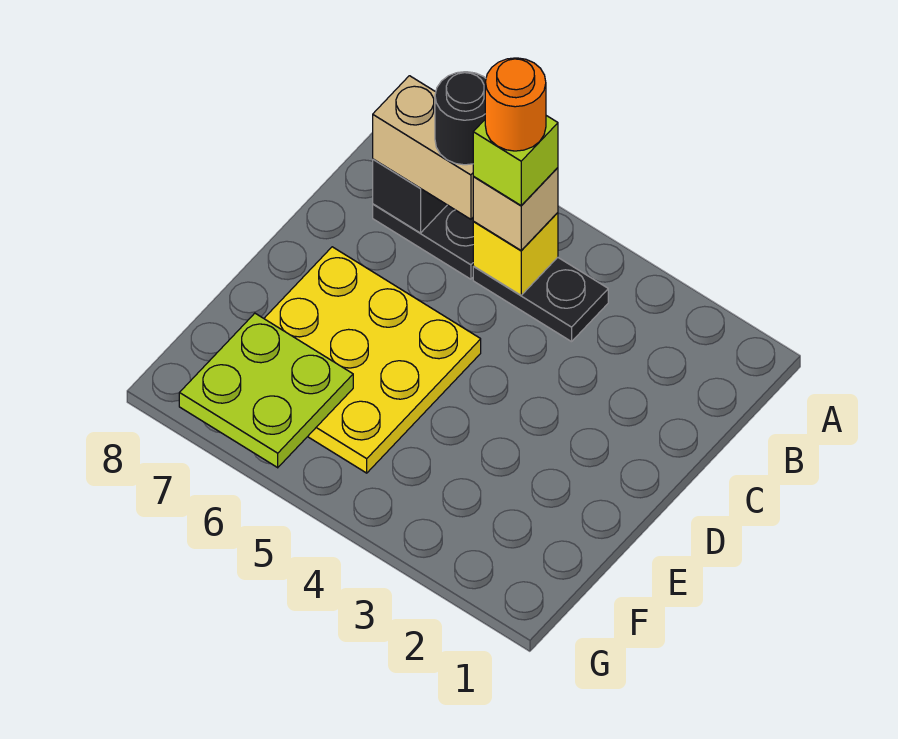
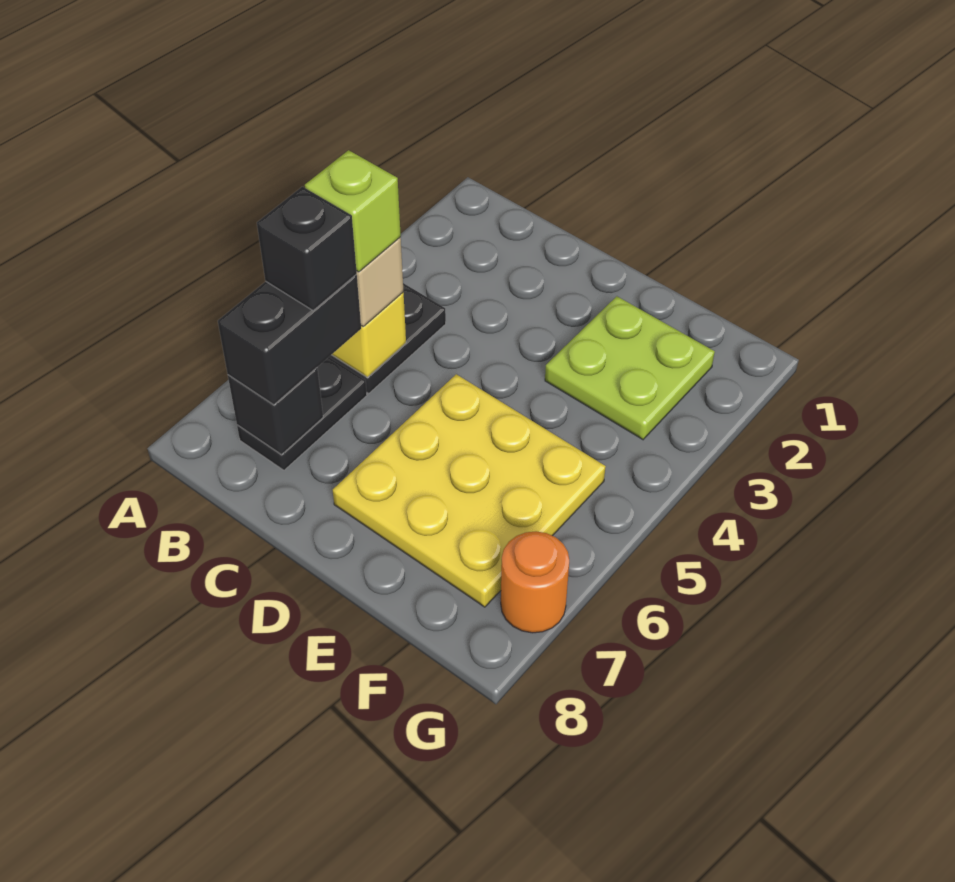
orange round brick B5 level 5 -> orange round brick G7 level 1
tan brick B6:B7 level 3 -> black brick B6:B7 level 3
black round brick B6 level 4 -> black brick B6 level 4
lime plate F6:G7 level 2 -> lime plate E2:F3 level 1

